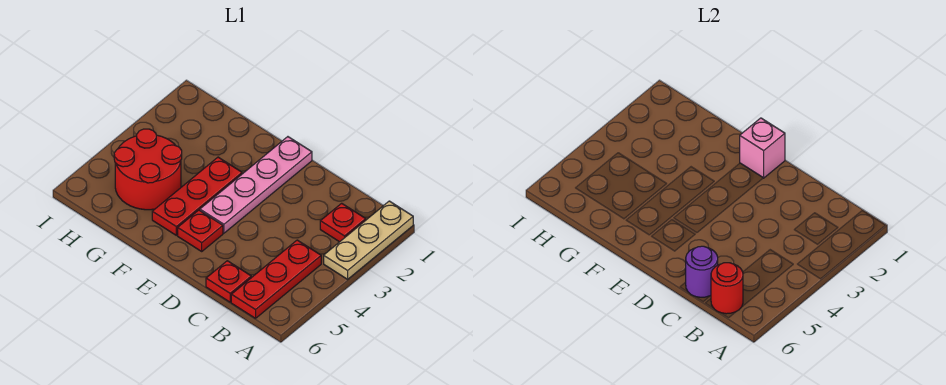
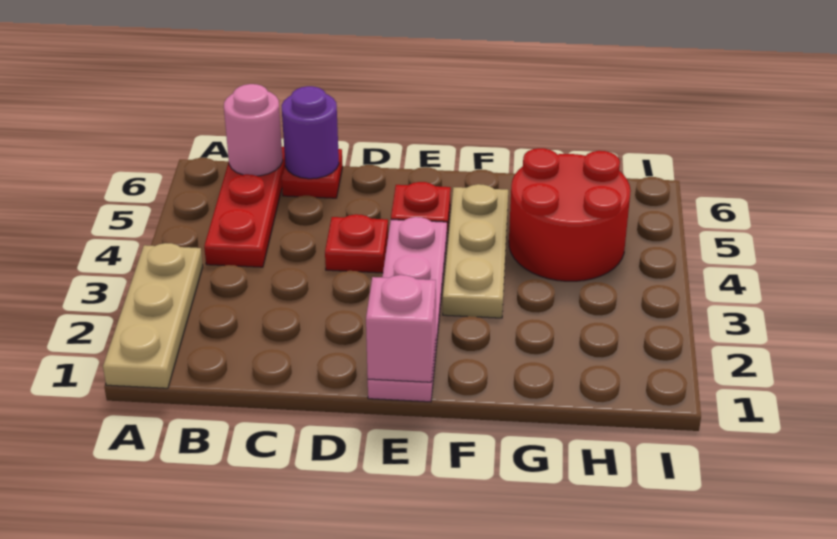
red plate B2 level 1 -> red plate D4 level 1
red round brick B6 level 2 -> pink round brick B6 level 2
red plate F3:F5 level 1 -> tan plate F3:F5 level 1

